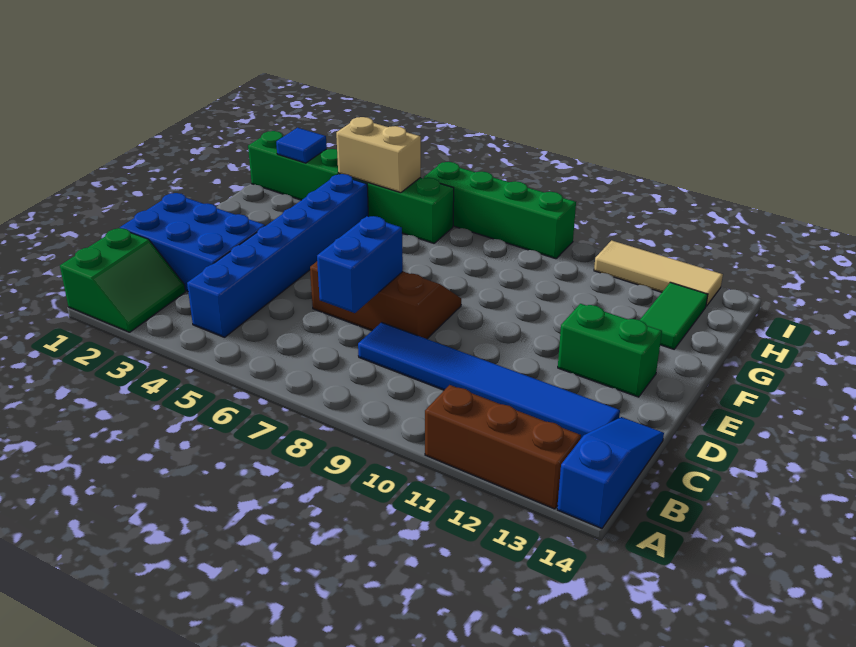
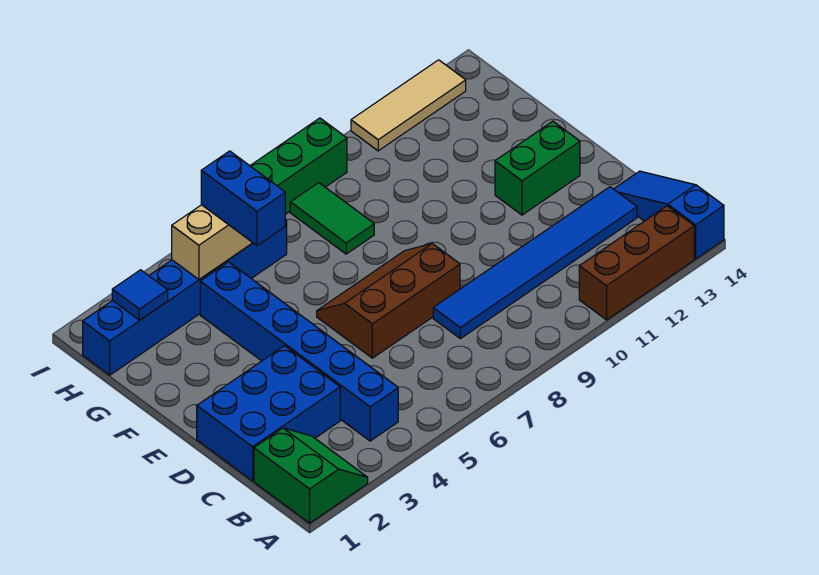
blue brick C7:D7 level 2 -> blue brick G5:H5 level 3
green tile G13:H13 level 1 -> green tile G8:H8 level 1
green brick H1:H6 level 1 -> blue brick H1:H6 level 1

